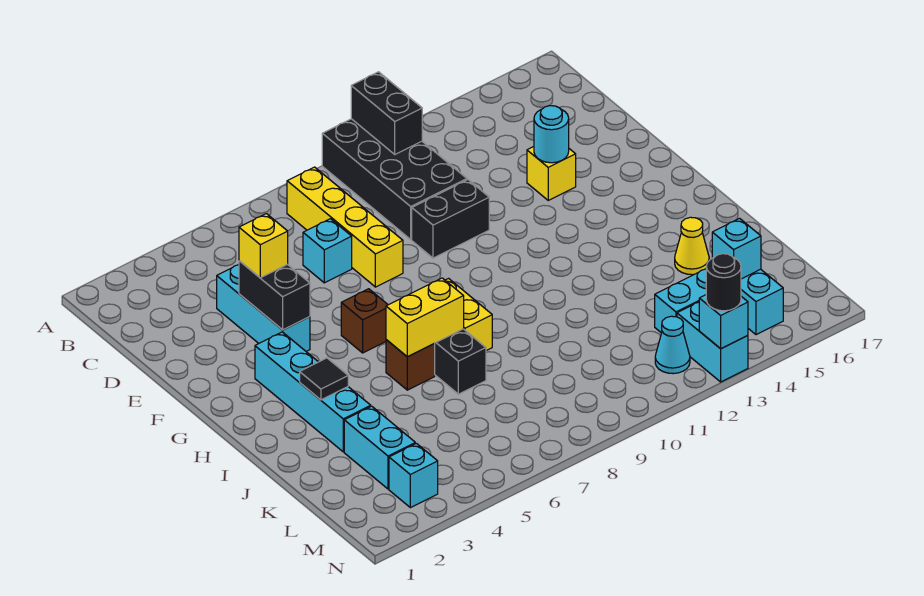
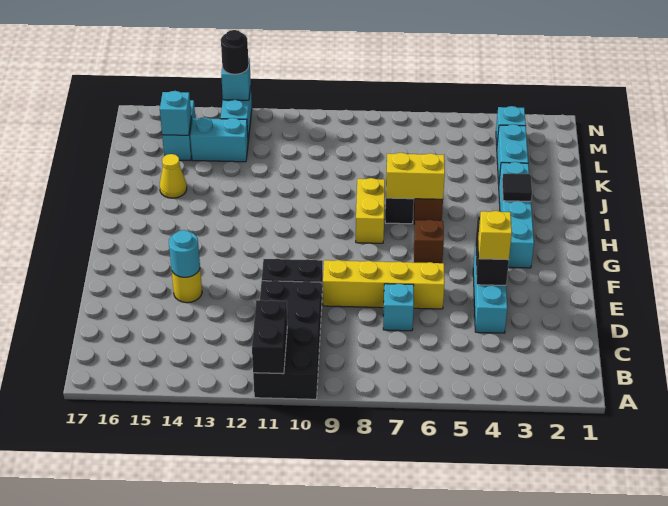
yellow brick B8:E8 level 1 -> yellow brick E6:E9 level 1
yellow brick E14 level 1 -> yellow round brick E14 level 1
cyan cone M12 level 1 -> none

